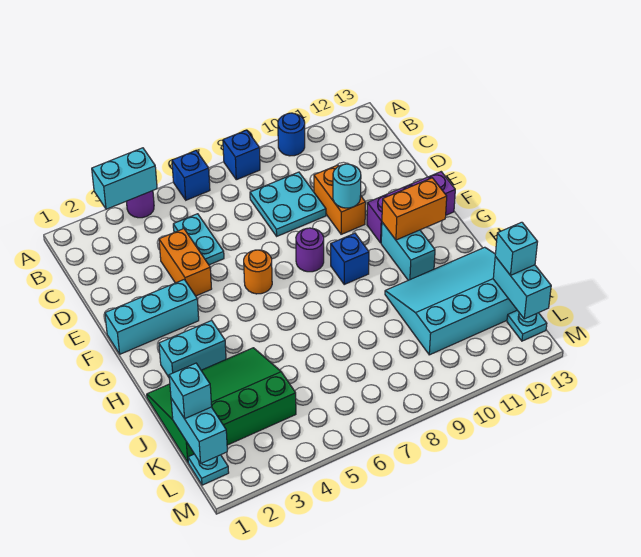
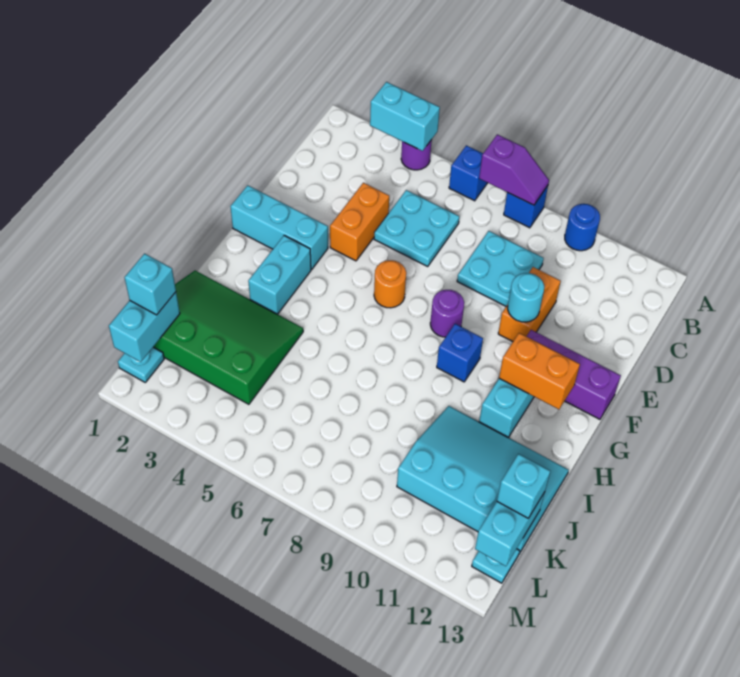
none -> purple slope A7:A8 level 2 top 7
cyan plate C5:D5 level 1 -> cyan plate C5:D6 level 1
cyan brick H2:H3 level 1 -> cyan brick G3:H3 level 1

